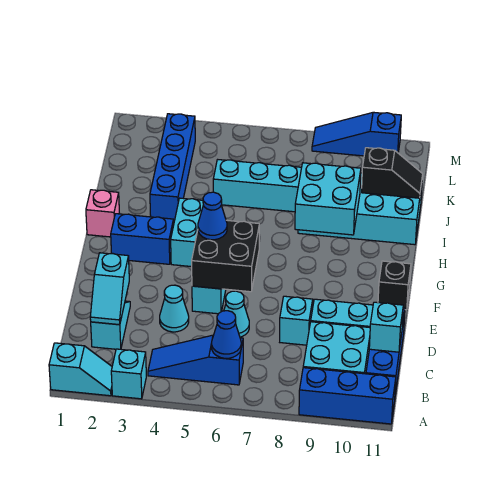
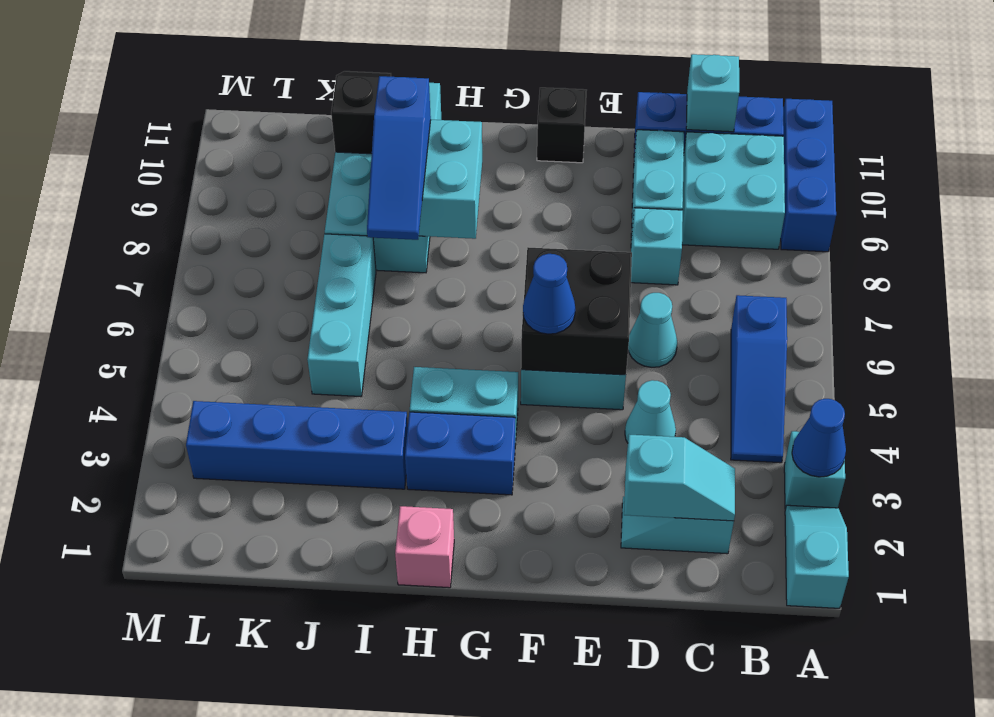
blue cone B6 level 2 -> blue cone A3 level 2
blue brick G2:G3 level 1 -> blue brick G3:H3 level 1
blue slope M8:M10 level 1 top 10 -> blue slope I7:I9 level 3 top 9

